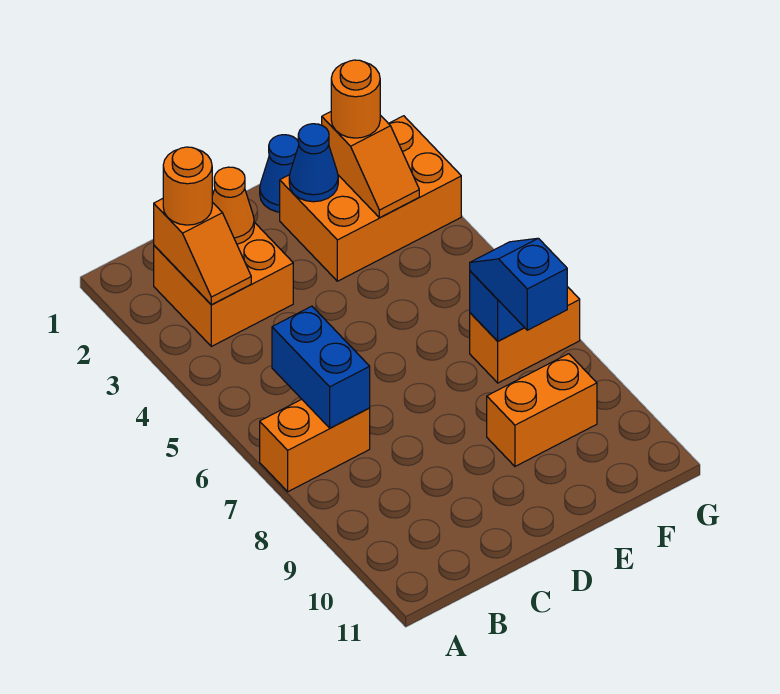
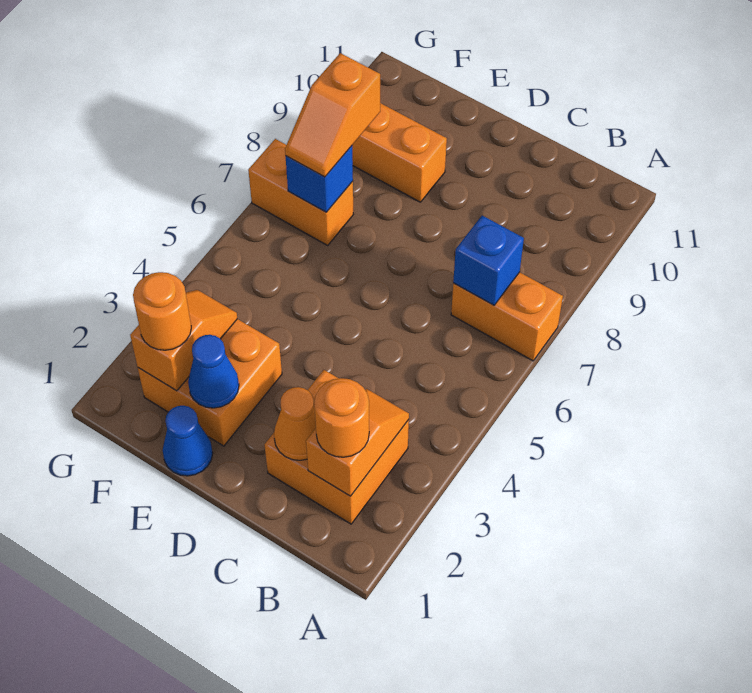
blue brick B6:B7 level 2 -> blue brick B7 level 2
orange brick E2:G3 level 1 -> orange brick E2:F3 level 1
blue slope F7:F8 level 3 top 8 -> orange slope F7:F8 level 3 top 8

